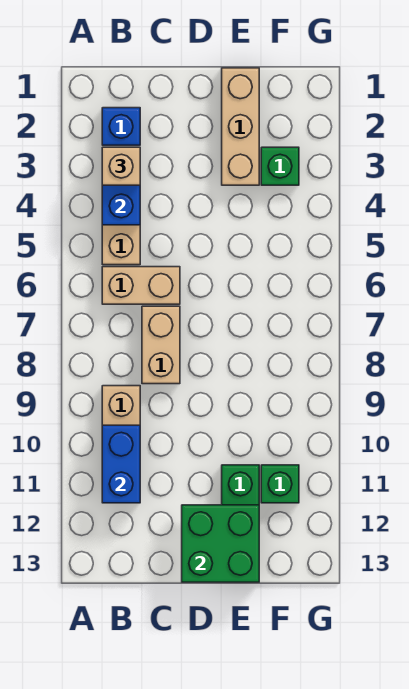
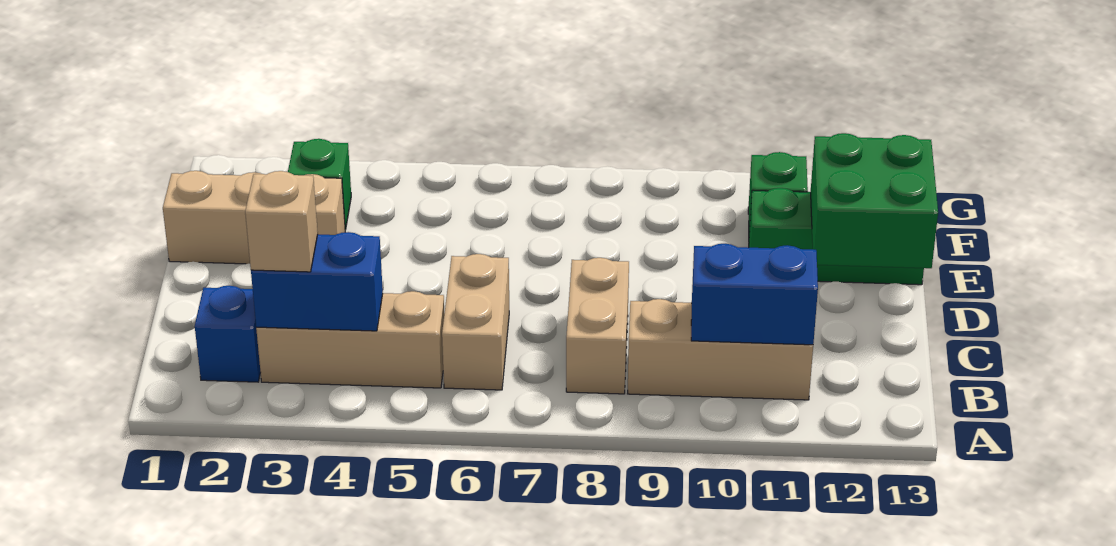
tan brick C7:C8 level 1 -> tan brick B8:C8 level 1

